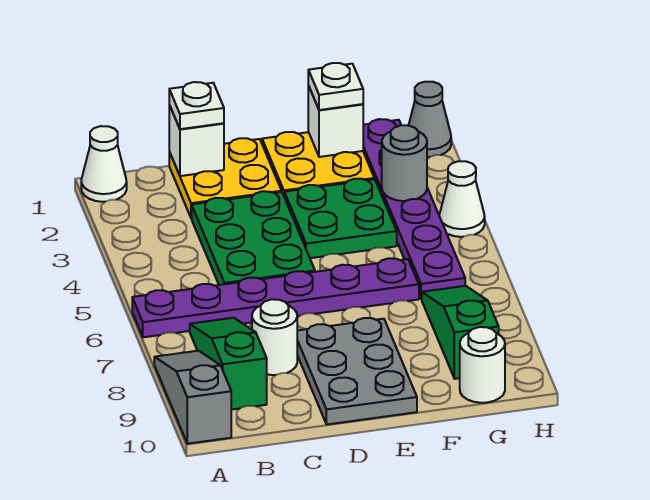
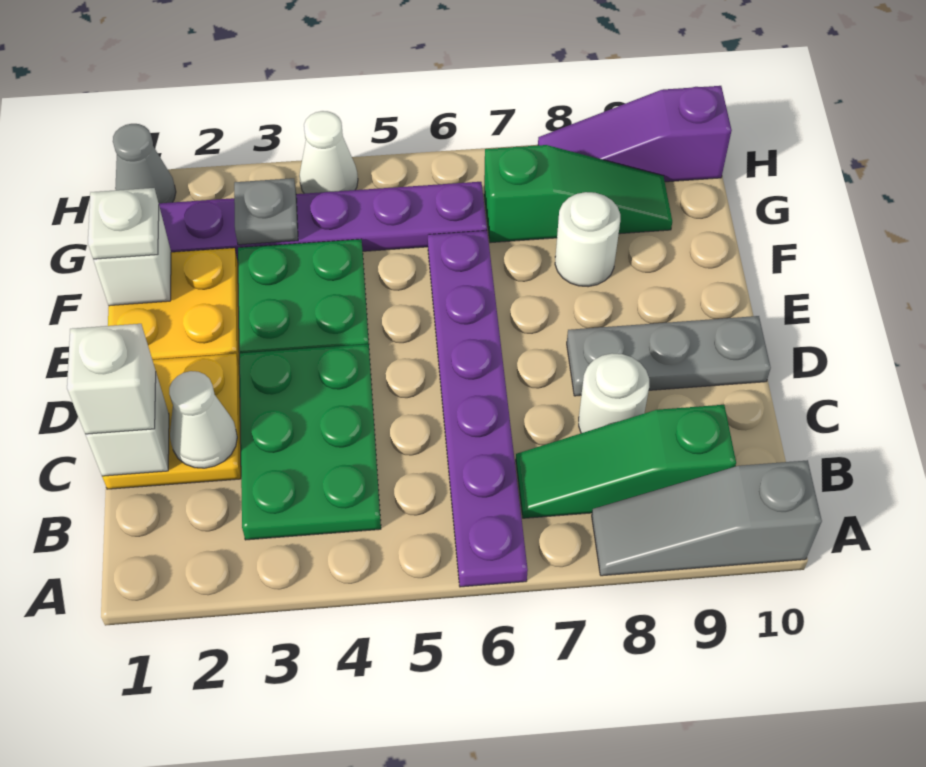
white cone A1 level 1 -> white cone C2 level 2
white plate C1 level 3 -> white brick C1 level 3
green plate C3:D5 level 1 -> green plate B3:D4 level 1
grey plate D8:E10 level 1 -> grey plate D8:D10 level 1
grey round brick G3 level 2 -> grey plate G3 level 2
green slope G7:G9 level 1 top 9 -> green slope G7:G9 level 1 top 7
white round brick G10 level 1 -> white round brick F8 level 1
none -> purple slope H8:H10 level 1 top 10

